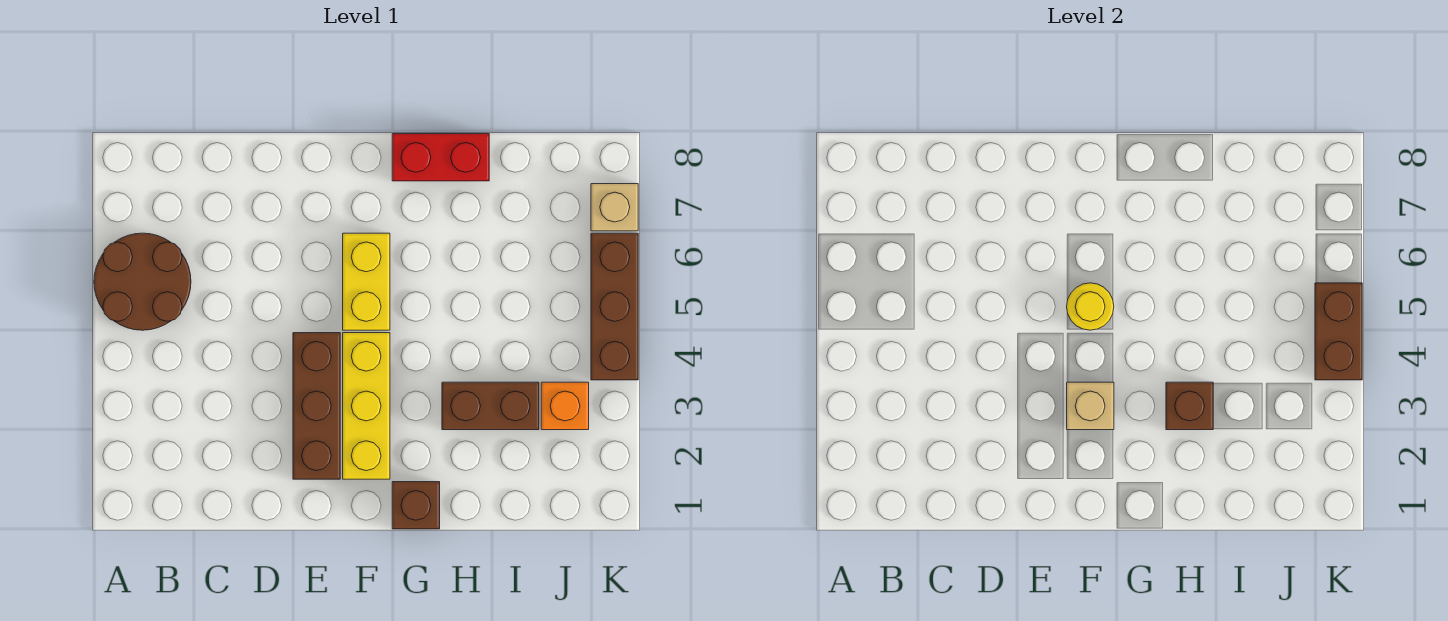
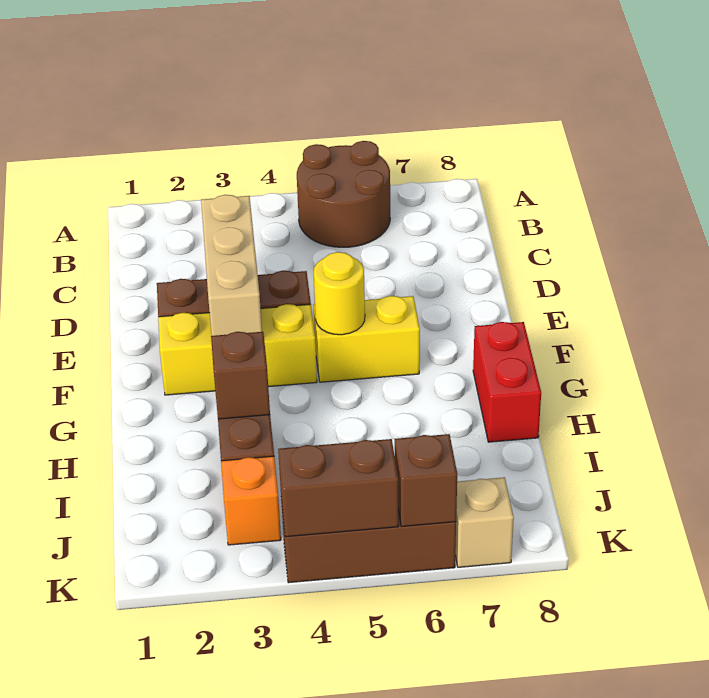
tan brick F3 level 2 -> tan brick D3:F3 level 2
brown brick G1 level 1 -> brown brick K6 level 2

